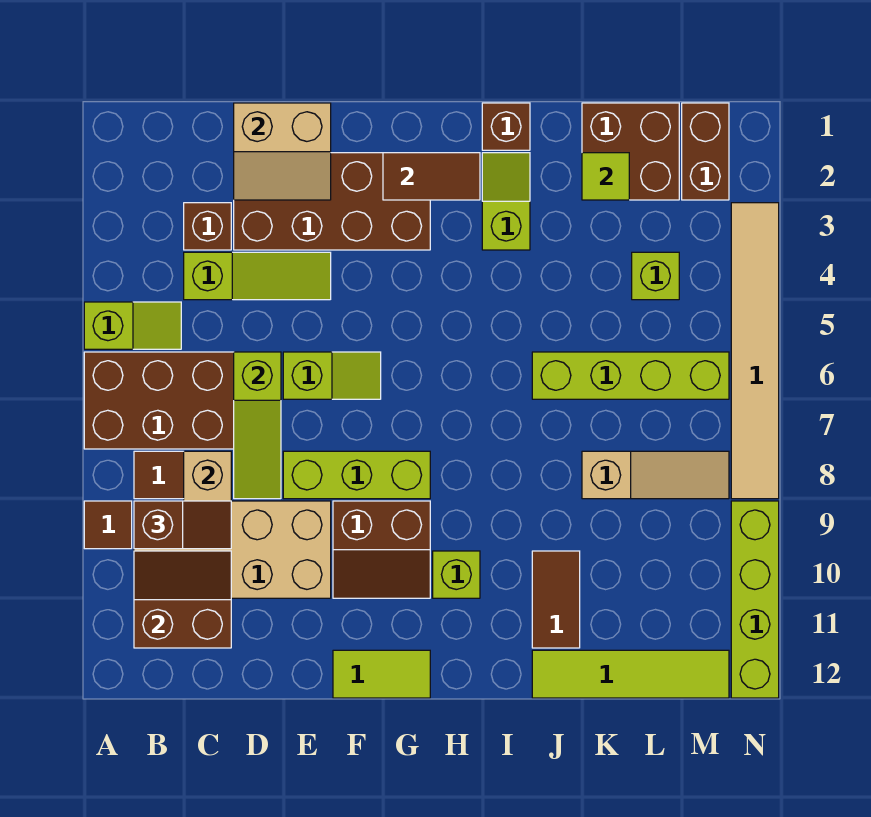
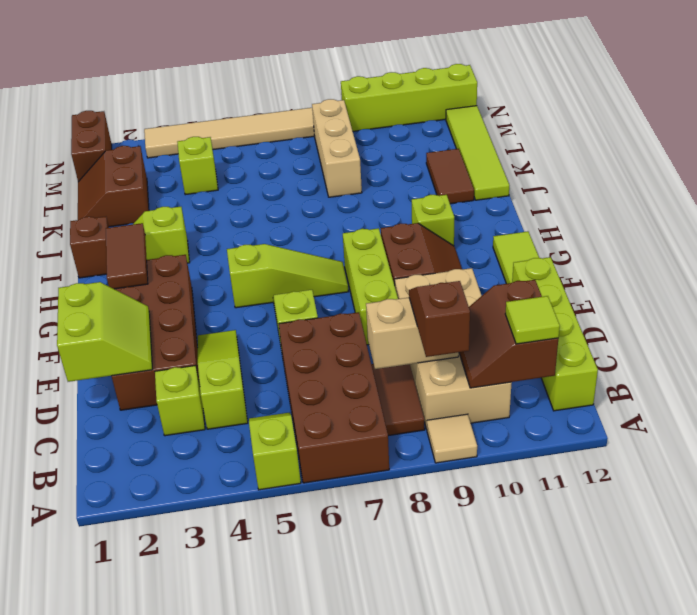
brown tile A9 level 1 -> tan tile A9 level 1
brown brick C3 level 1 -> lime brick C3 level 1
tan slope D1:E2 level 2 top 1 -> lime slope D1:E2 level 2 top 1
lime slope D6:D8 level 2 top 6 -> lime slope G5:G7 level 1 top 5
lime brick J6:M6 level 1 -> lime brick B12:E12 level 1
brown tile J10:J11 level 1 -> brown tile J11:K11 level 1
brown brick K1:L2 level 1 -> brown slope K1:L2 level 1 top 2
lime tile K2 level 2 -> lime tile B11 level 3
tan slope K8:M8 level 1 top K -> tan brick K8:M8 level 1
brown brick M1:M2 level 1 -> brown brick M1:N1 level 1

